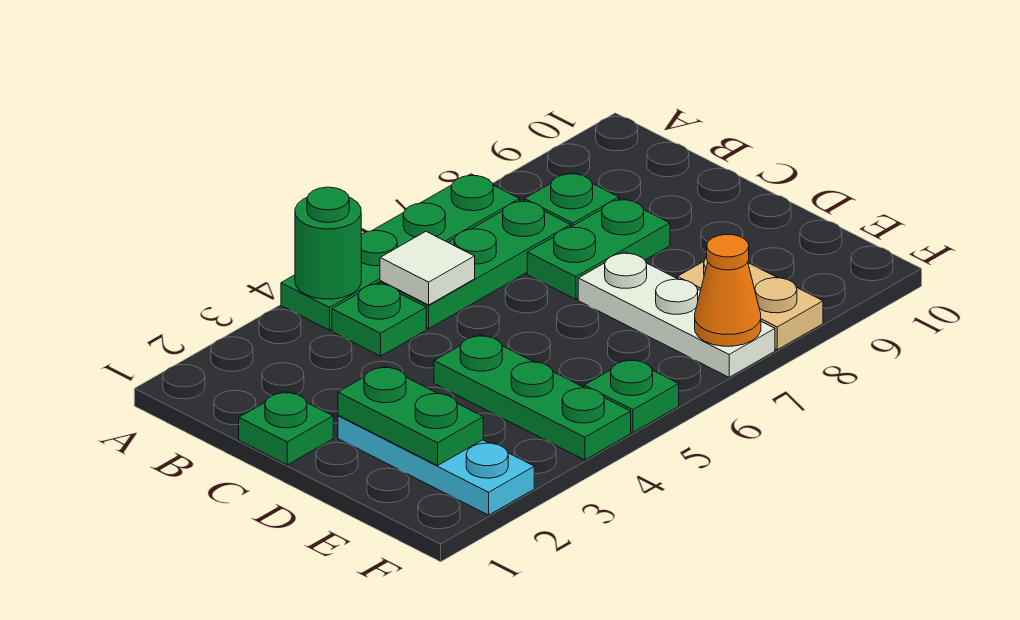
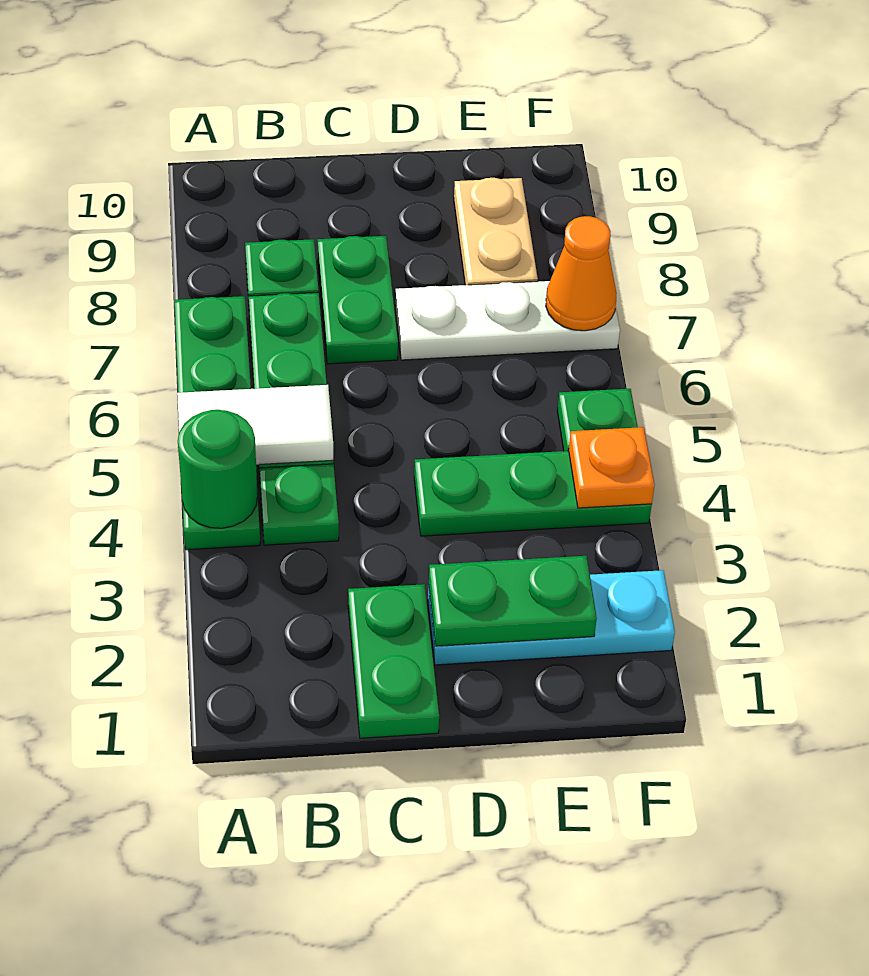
white tile B5 level 2 -> white tile A5:B5 level 2
green plate C1 level 1 -> green plate C1:C2 level 1
tan plate E8:F8 level 1 -> tan plate E8:E9 level 1
none -> orange plate F4 level 2

